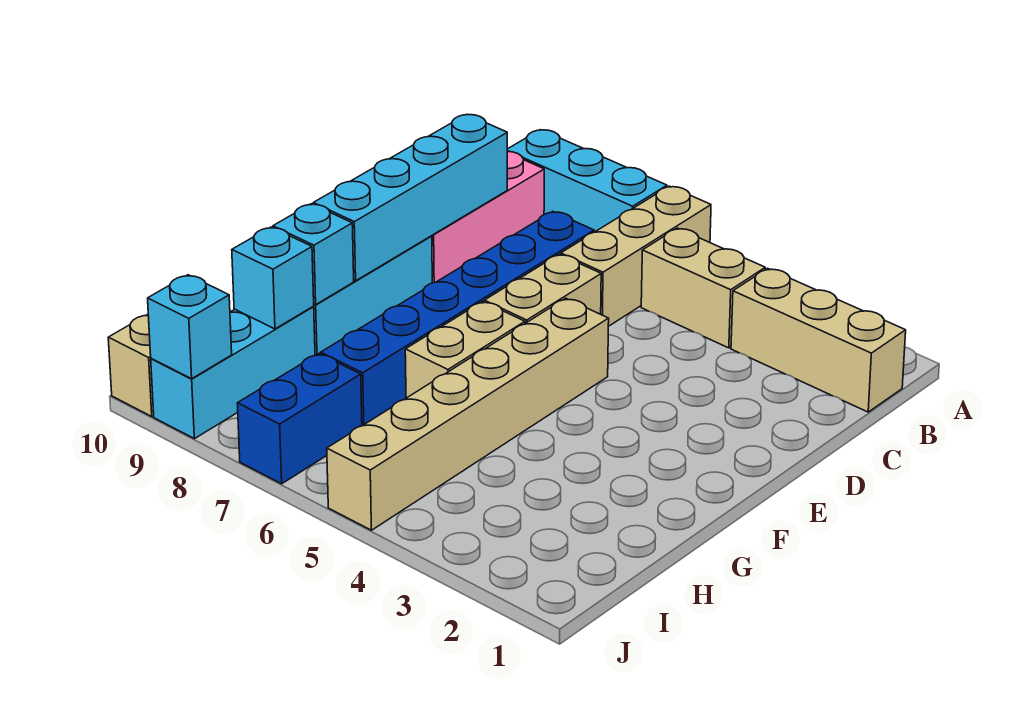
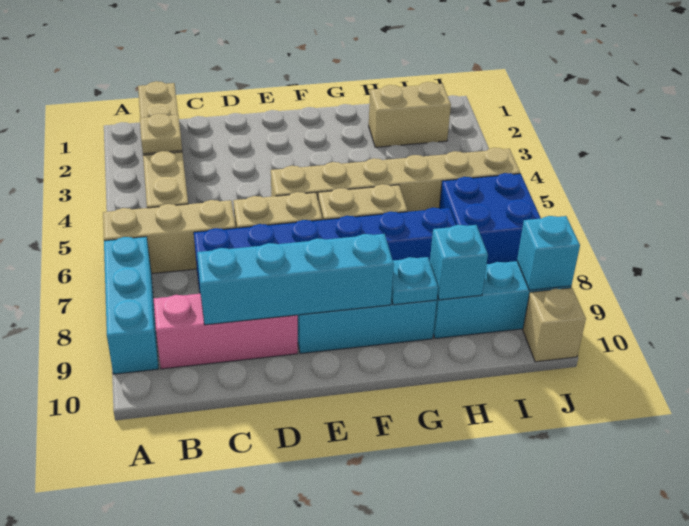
none -> tan plate B3 level 2
cyan brick G9 level 2 -> cyan plate G9 level 2
none -> tan brick H2:I2 level 1
blue brick I7:J7 level 1 -> blue brick I6:J7 level 1

